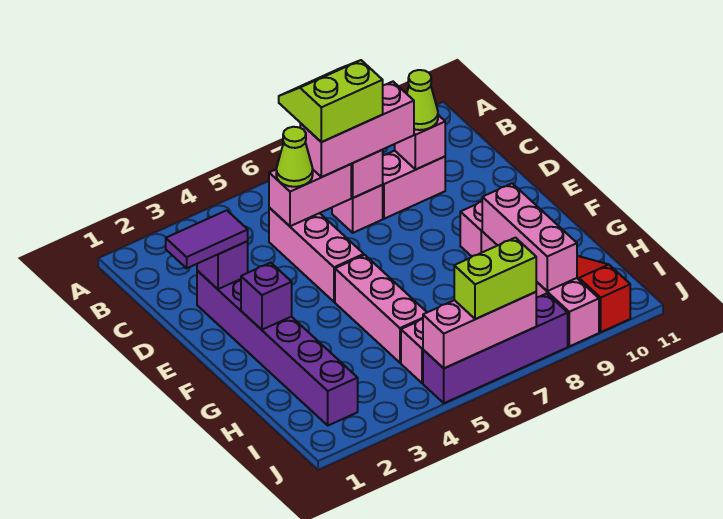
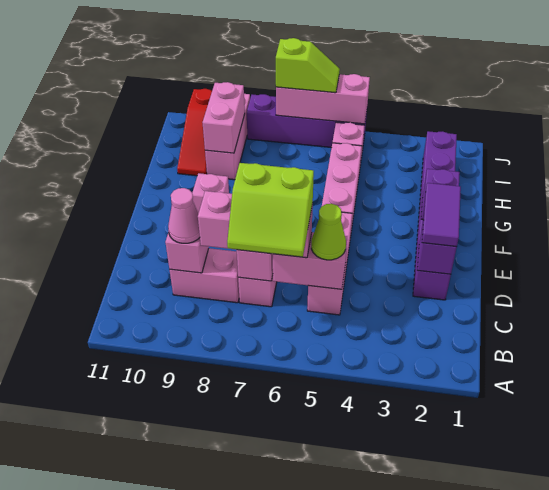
lime cone C9 level 3 -> pink cone C9 level 3
purple tile D1:D2 level 3 -> purple tile D2:E2 level 3
pink brick G9:I9 level 2 -> pink brick H9:I9 level 2
lime brick J6:J7 level 3 -> lime slope J6:J7 level 3 top 7

